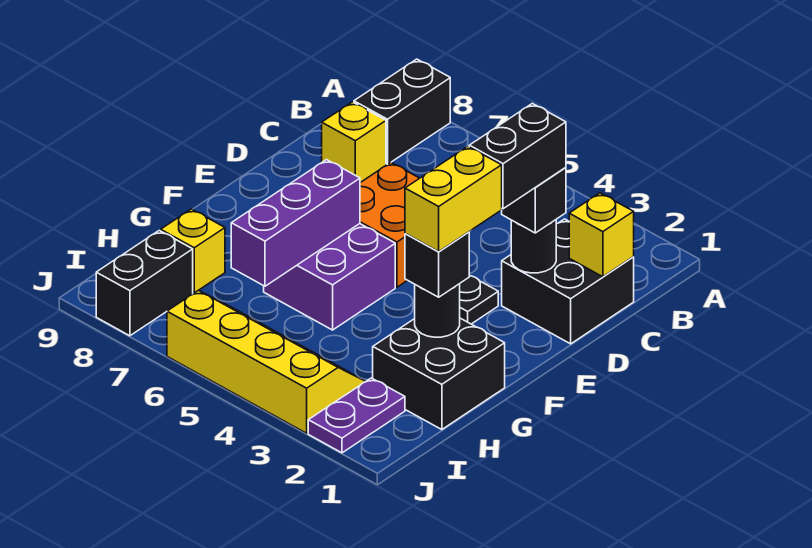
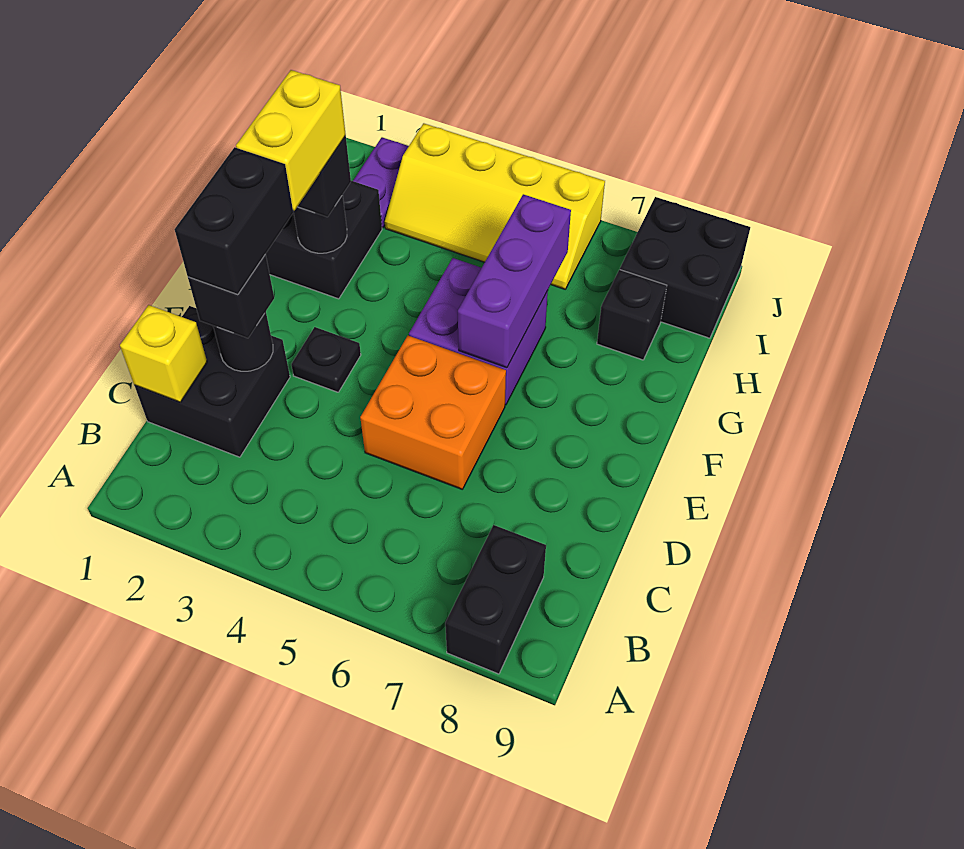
yellow brick C8 level 1 -> none
yellow brick H8 level 1 -> black brick H8 level 1
black brick I8:J8 level 1 -> black brick I8:J9 level 1

